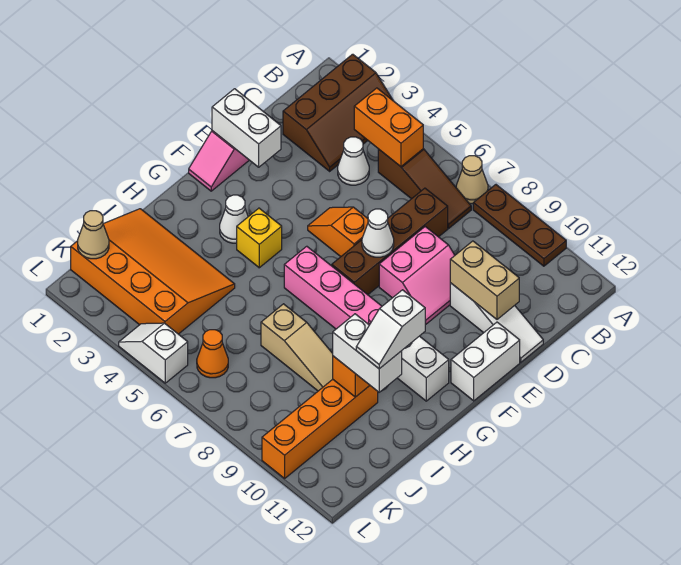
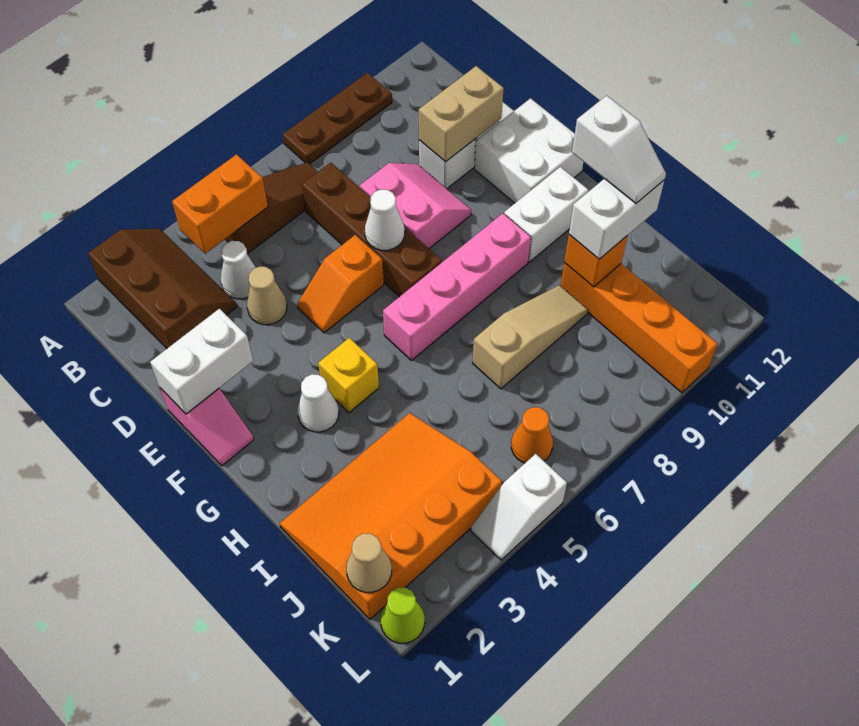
tan cone A7 level 1 -> tan cone D4 level 1
white brick E12:F12 level 1 -> white brick E11:F12 level 1
none -> lime cone L1 level 1

